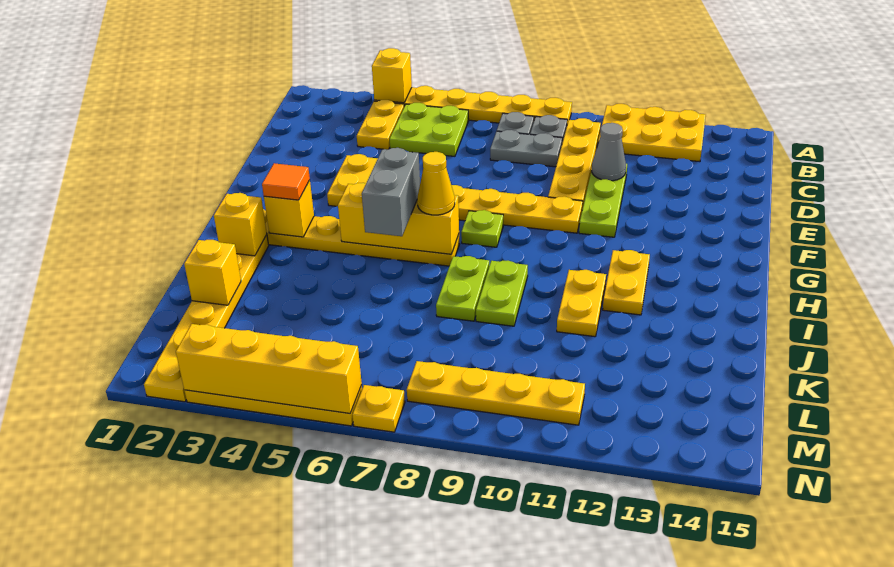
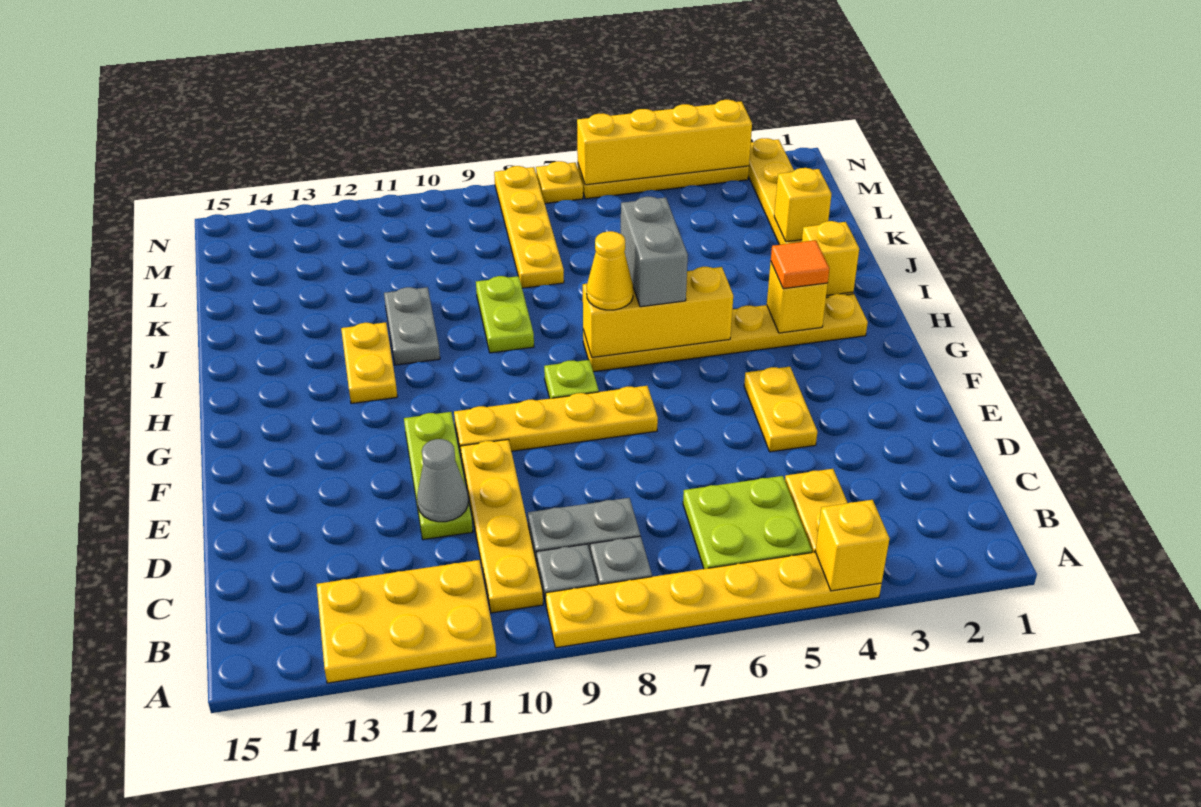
lime plate I8:J8 level 1 -> none
yellow plate I11:J11 level 1 -> grey plate I11:J11 level 1
yellow plate M8:M11 level 1 -> yellow plate K8:N8 level 1

